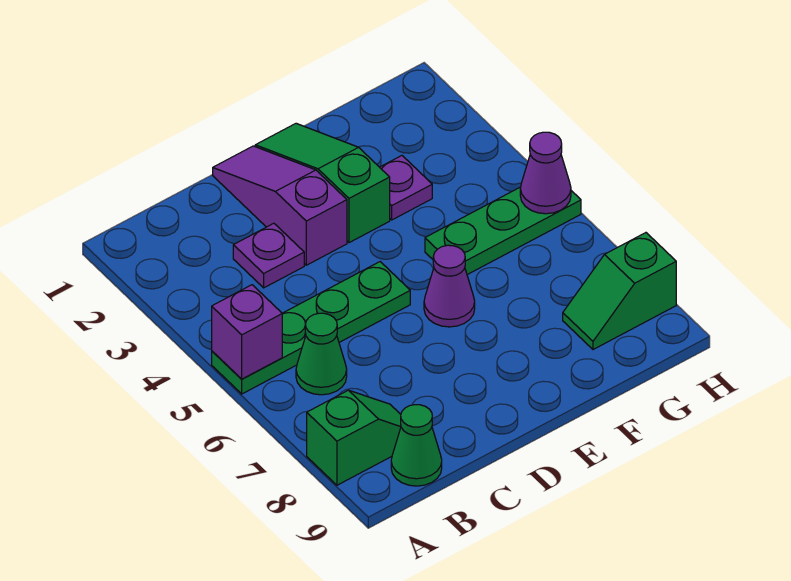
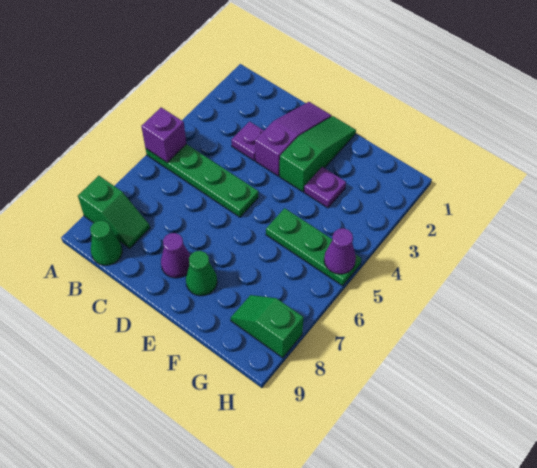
green cone B6 level 1 -> green cone E8 level 1
purple cone E6 level 1 -> purple cone D8 level 1

